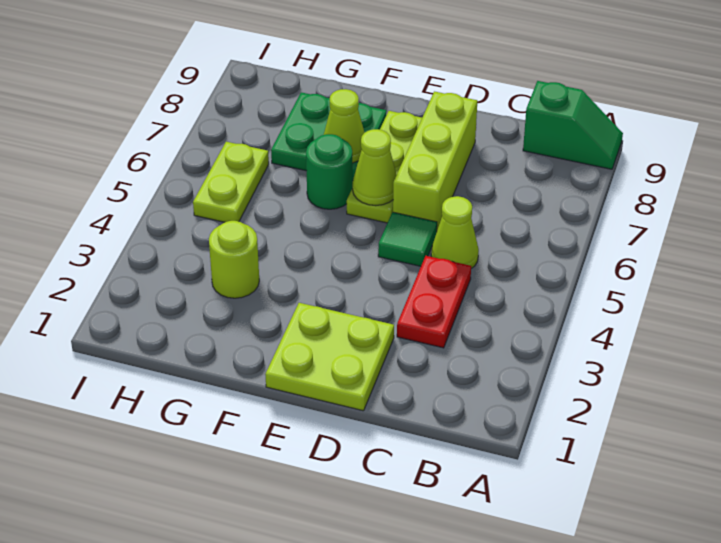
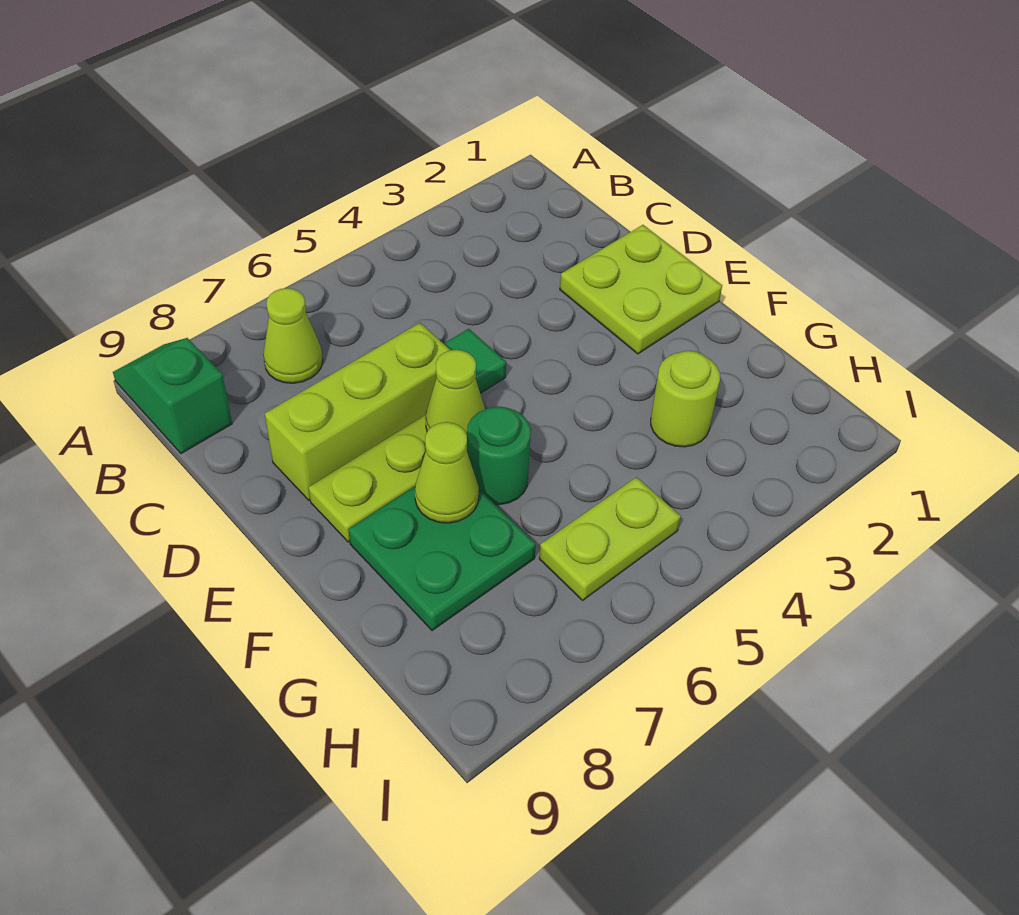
red plate C3:C4 level 1 -> none
lime cone C5 level 1 -> lime cone B7 level 1

